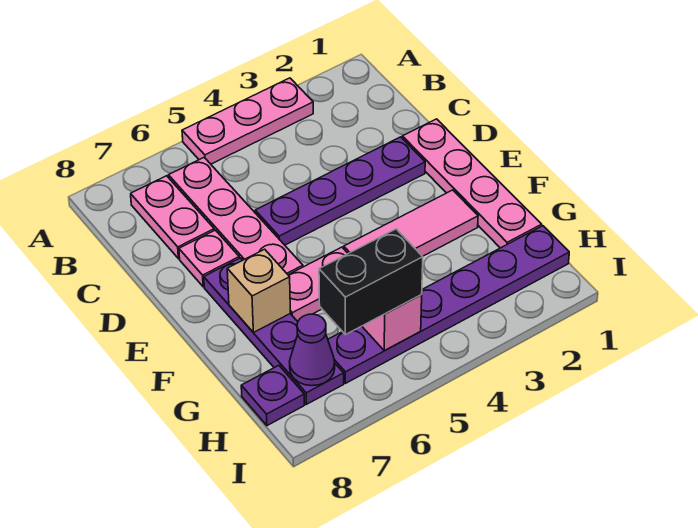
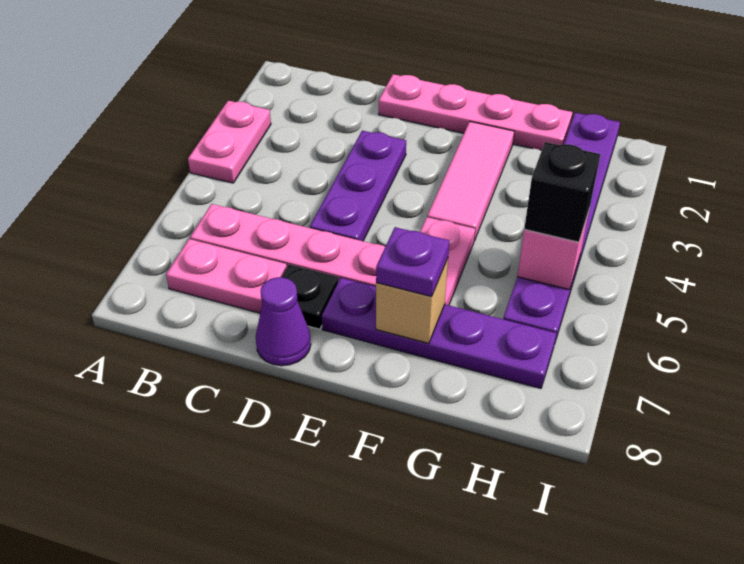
pink plate A3:A5 level 1 -> pink plate A3:A4 level 1
purple plate D2:D5 level 1 -> purple plate D3:D5 level 1
pink plate D7 level 1 -> black plate D7 level 1
black brick H5:H6 level 3 -> black brick H5 level 3
purple cone H7 level 2 -> purple cone D8 level 1
purple plate H8 level 1 -> purple plate F7 level 3

